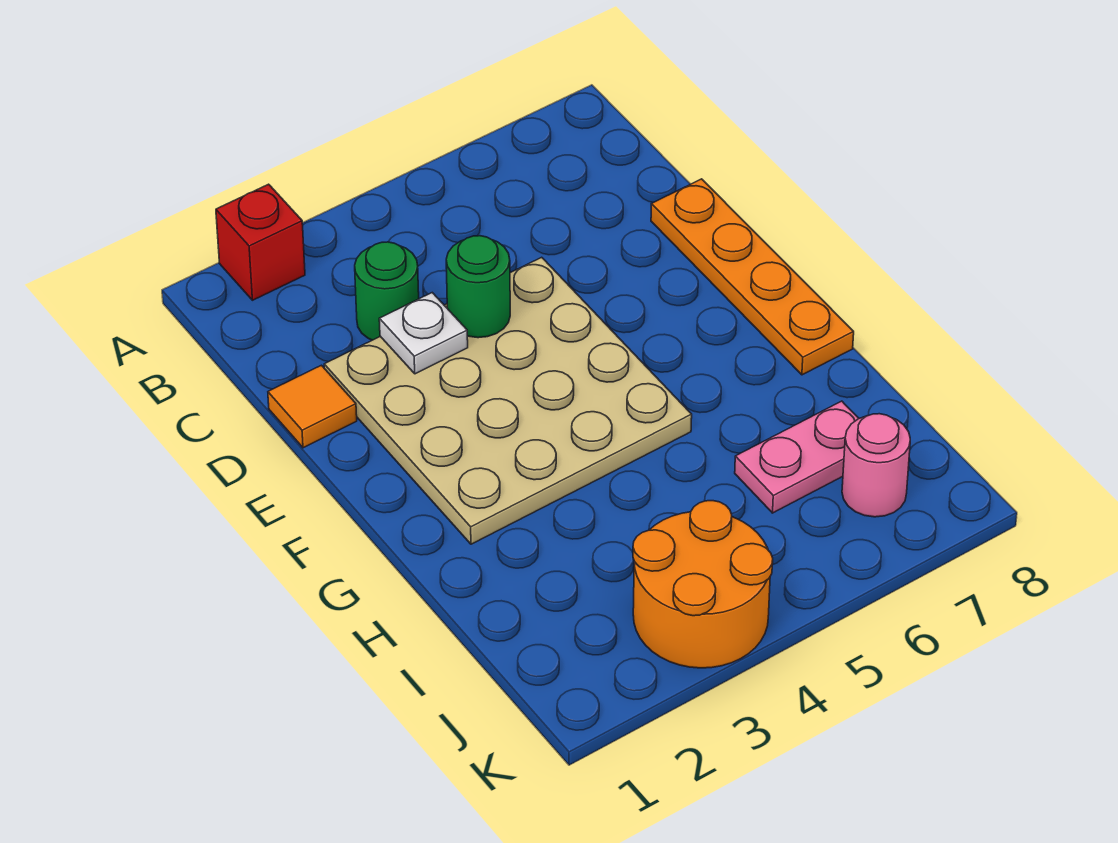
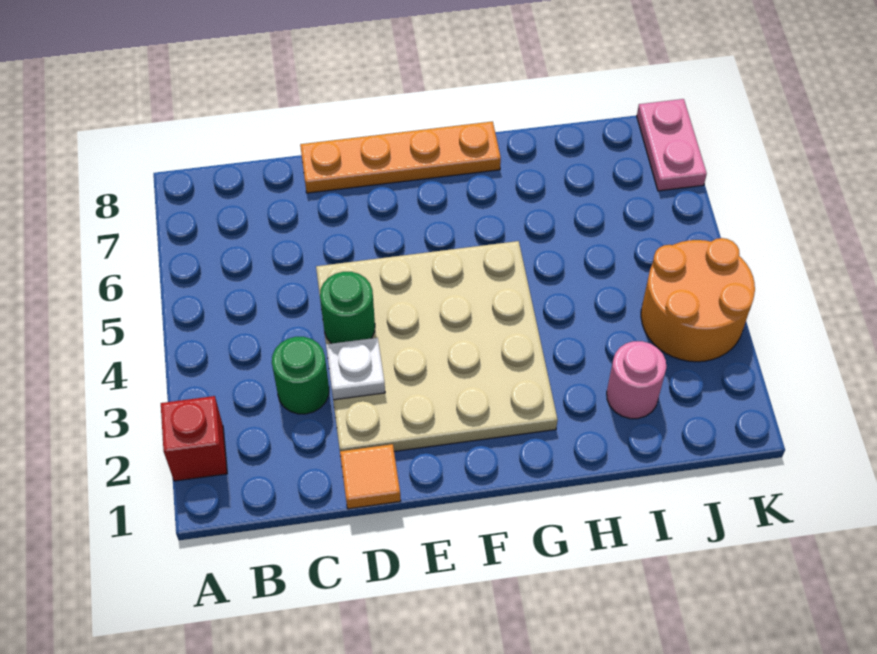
pink plate I6:I7 level 1 -> pink plate K7:K8 level 1
pink round brick J7 level 1 -> pink round brick I2 level 1

